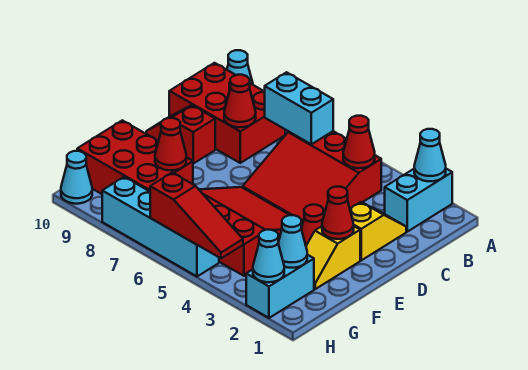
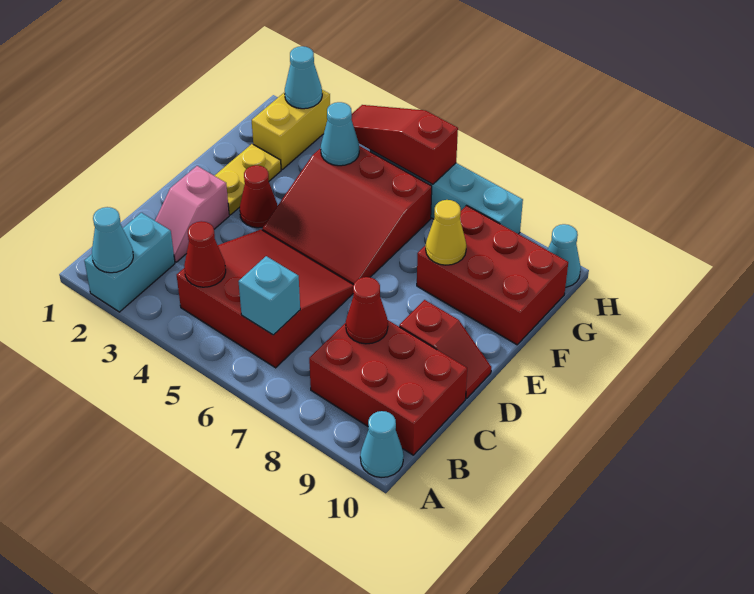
cyan brick B6:B7 level 2 -> cyan brick B6 level 2
yellow slope C2:D2 level 1 top D -> pink slope C2:D2 level 1 top D
yellow slope E2:F2 level 1 top E -> yellow plate E2:F2 level 1
red cone E2 level 2 -> none
red cone F8 level 2 -> yellow cone F8 level 2
cyan brick G2:H2 level 1 -> yellow brick G2:H2 level 1
cyan cone G2 level 2 -> cyan cone G4 level 2

